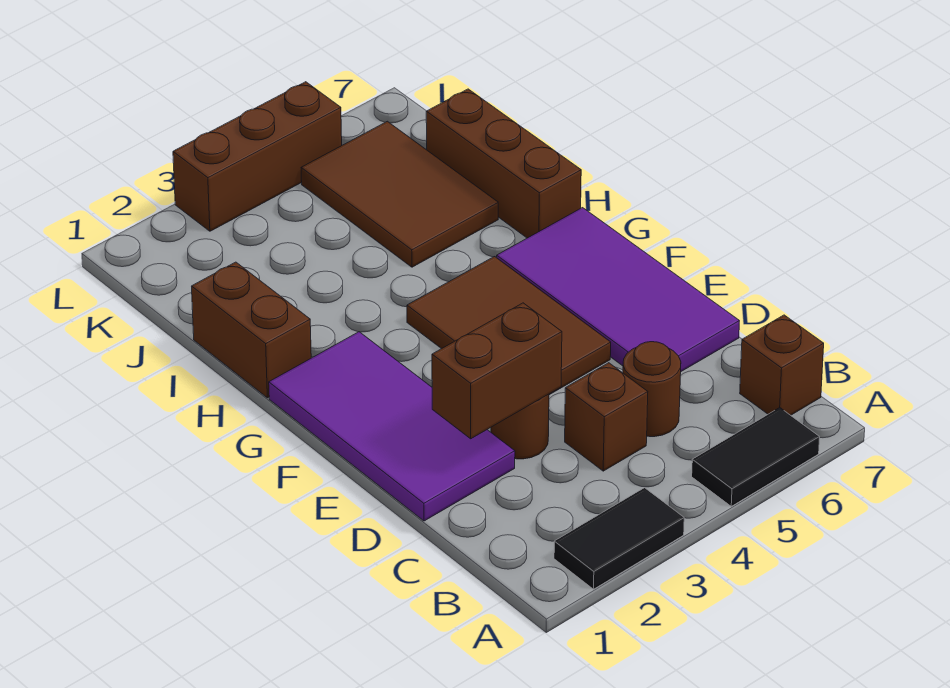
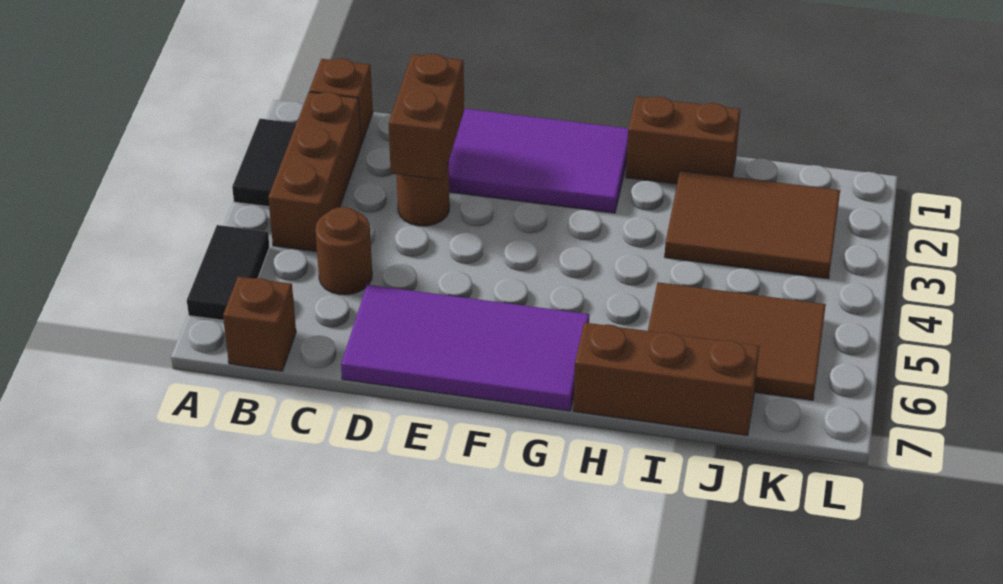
brown brick C4 level 1 -> brown brick B1 level 1
brown tile E4:G5 level 1 -> brown tile I2:K3 level 1
brown brick L3:L5 level 1 -> brown brick B2:B4 level 1

